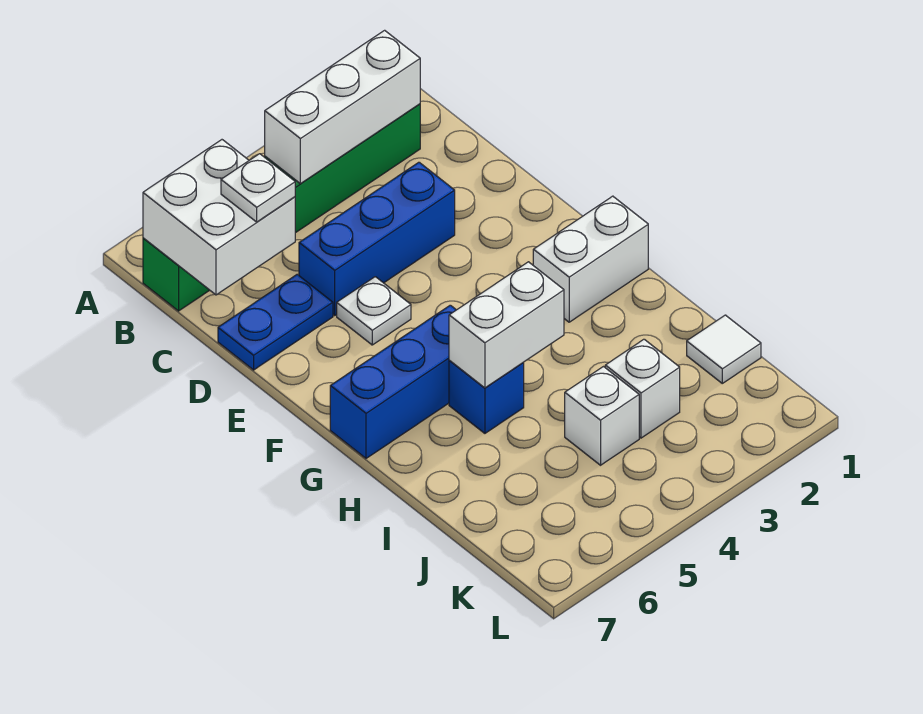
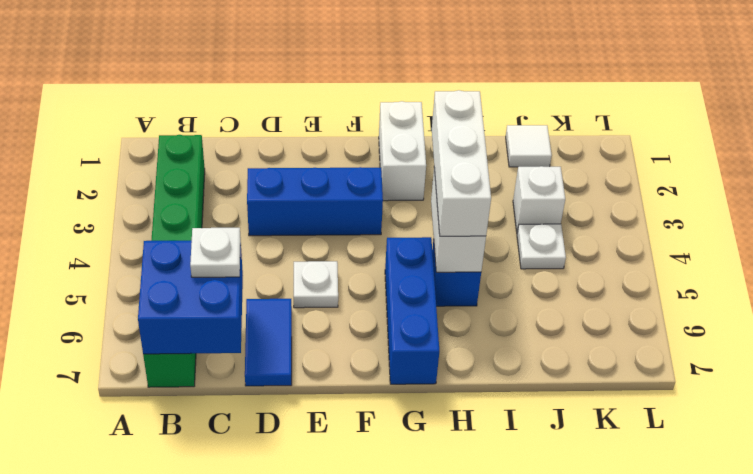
white brick B2:B4 level 2 -> white brick H3:H5 level 3
white brick B6:C7 level 2 -> blue brick B6:C7 level 2
blue brick D3:D5 level 1 -> blue brick D3:F3 level 1
blue plate D6:D7 level 1 -> blue tile D6:D7 level 1
white brick J4 level 1 -> white plate J4 level 1

